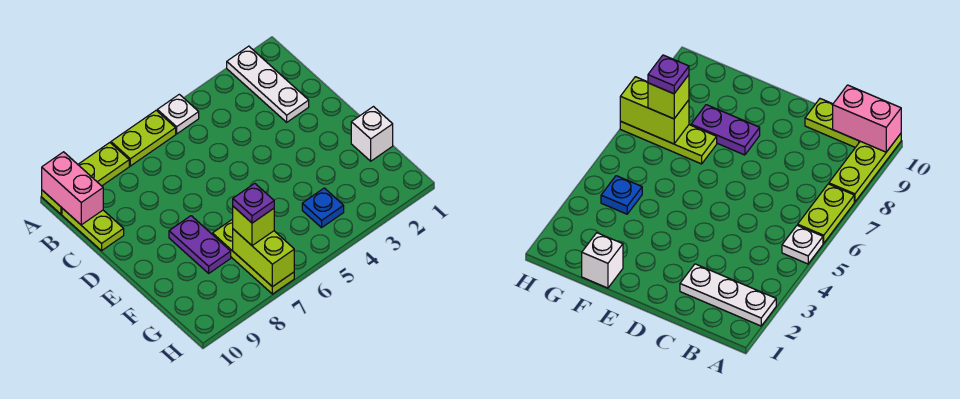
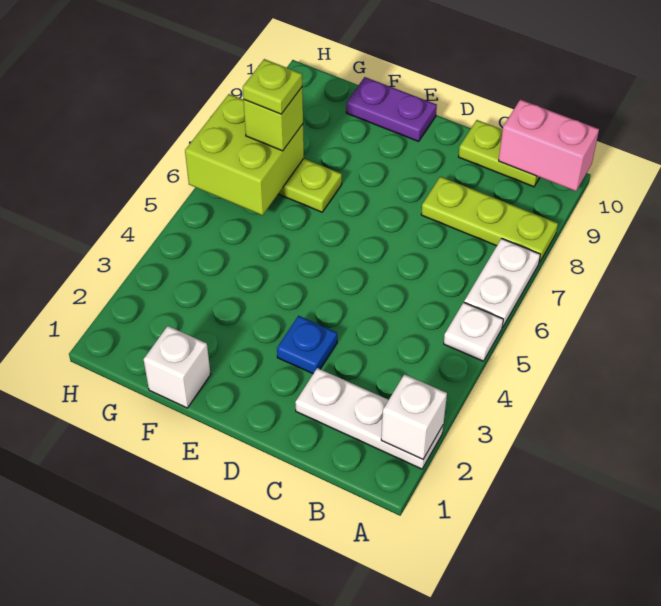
none -> white brick A2 level 2
lime plate A6:A7 level 1 -> white plate A6:A7 level 1
lime plate A8:A10 level 1 -> lime plate A8:C8 level 1
purple plate E8:F8 level 1 -> purple plate E10:F10 level 1
blue plate G4 level 1 -> blue plate D3 level 1
lime brick G7:H7 level 2 -> lime brick G6:H7 level 2
purple plate G7 level 4 -> lime plate G7 level 4

